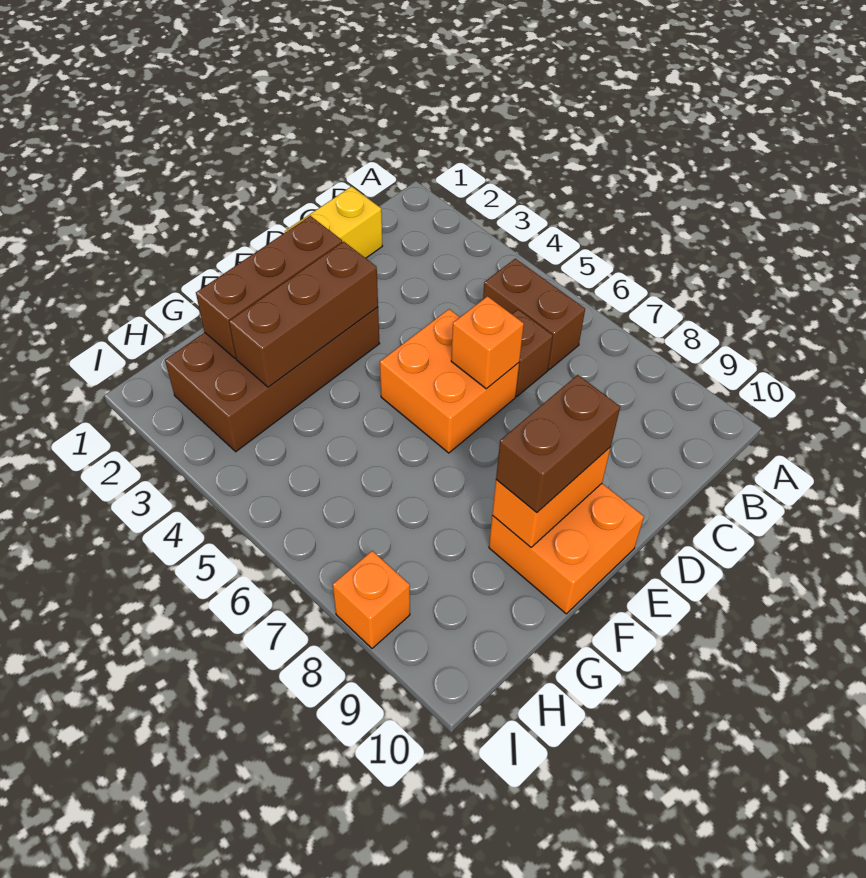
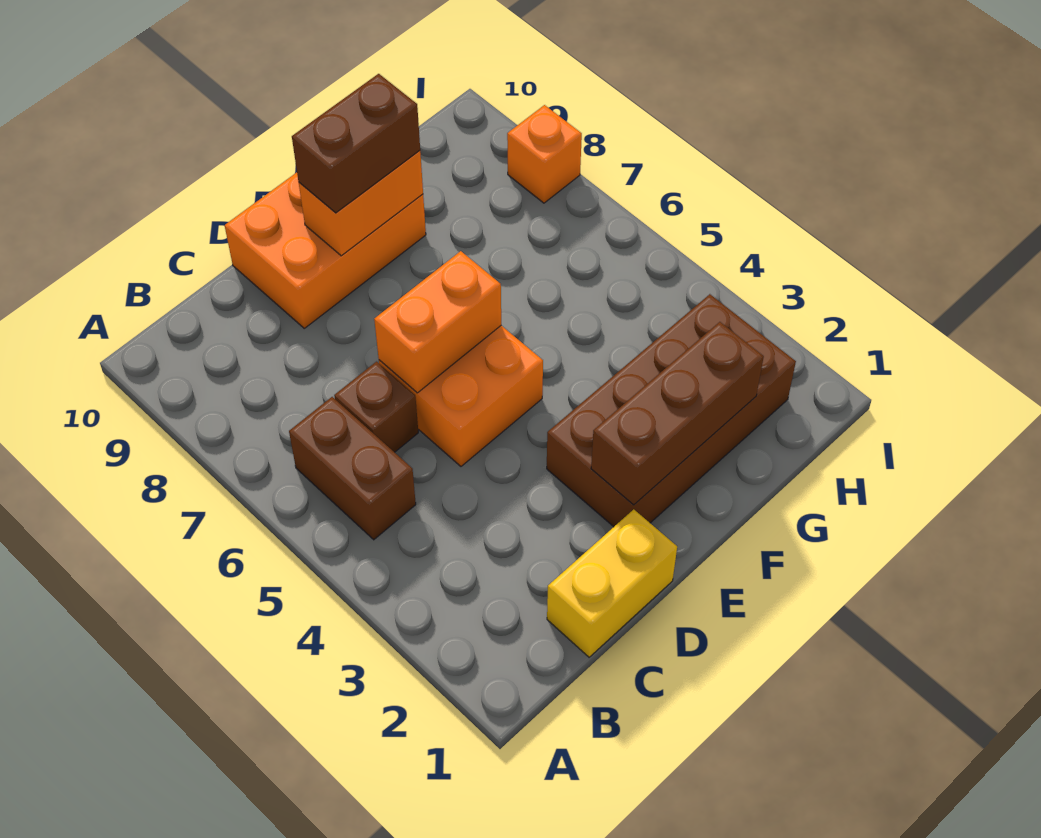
orange brick D6 level 2 -> orange brick D6:E6 level 2
brown brick E3:G3 level 2 -> none
orange brick E9:F10 level 1 -> orange brick D9:F10 level 1

